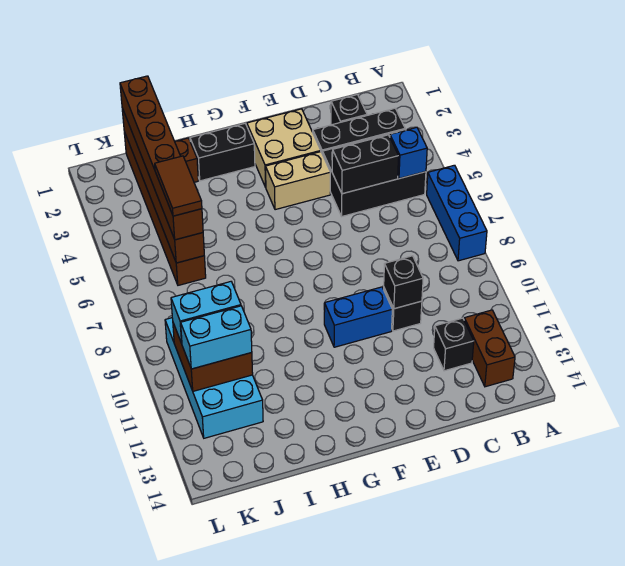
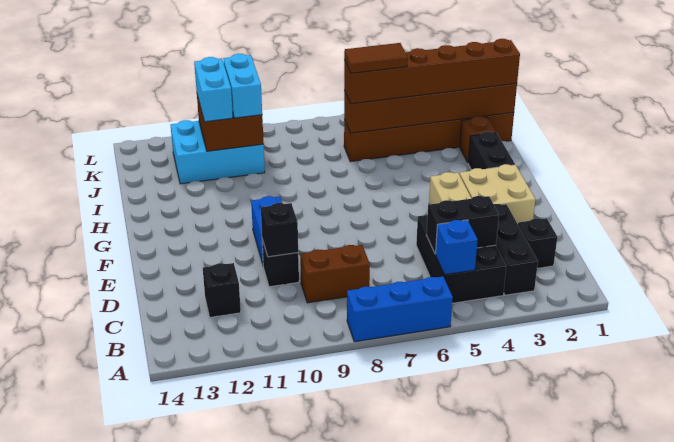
brown brick B12:B13 level 1 -> brown brick C8:C9 level 1
black brick C5:D5 level 2 -> black brick C4:C5 level 2
cyan brick J9:K12 level 1 -> cyan brick J10:K12 level 1

